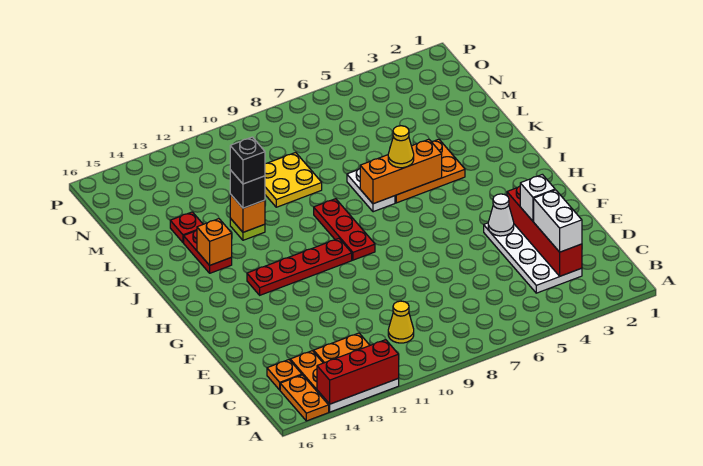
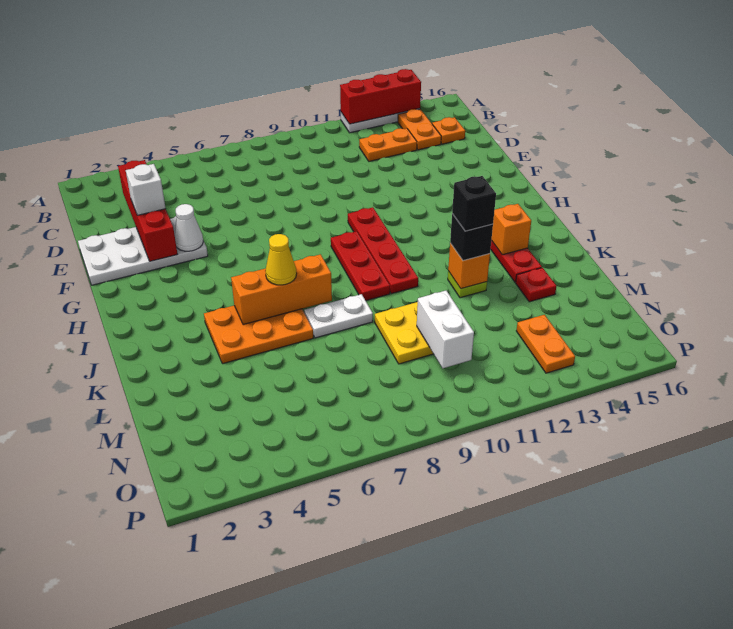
orange plate A15:B15 level 1 -> orange plate N13:O13 level 1
white plate C3:F4 level 1 -> white plate E1:F4 level 1
white brick C3:D3 level 3 -> white brick M10:N10 level 2
yellow cone C10 level 1 -> none
red plate H10:H13 level 1 -> red plate G10:J10 level 1
white plate J7:K7 level 1 -> white plate K7:K8 level 1

